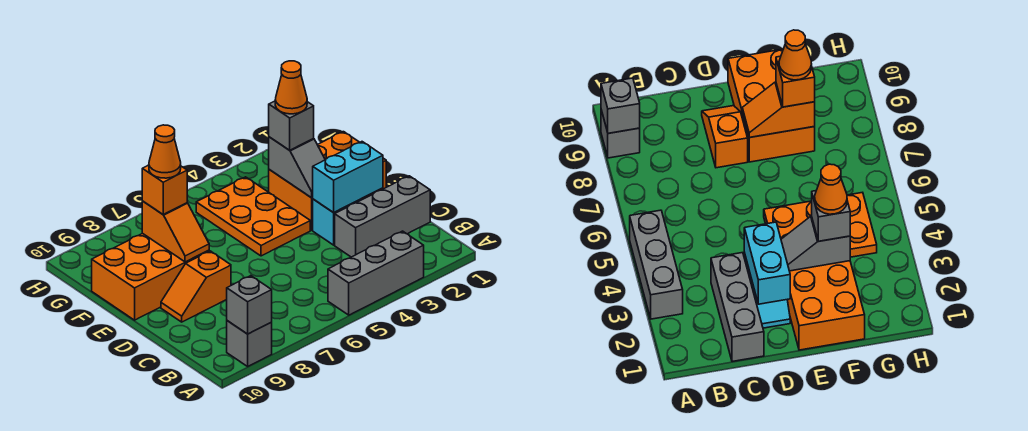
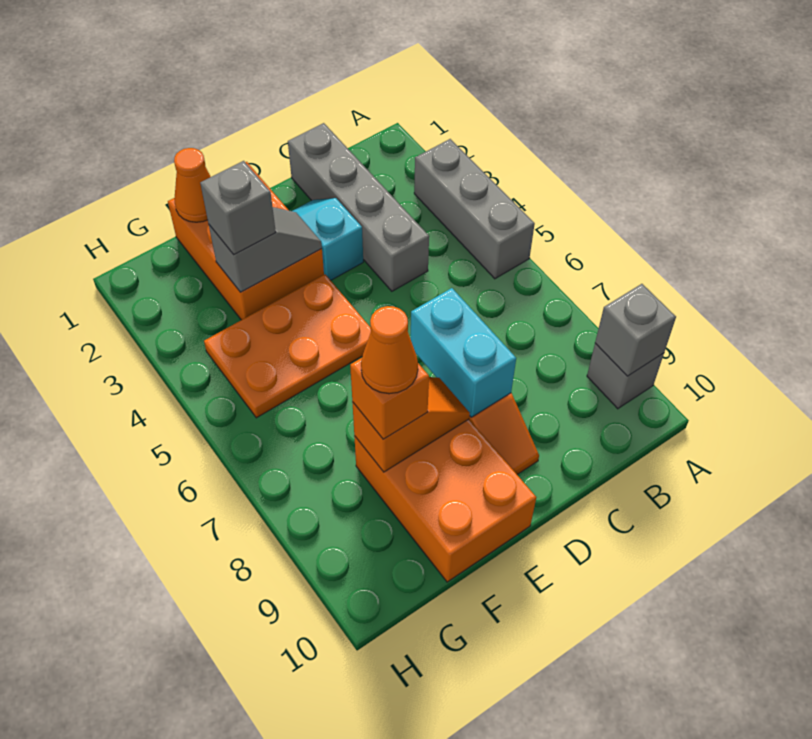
grey brick C1:C3 level 1 -> grey brick C1:C4 level 1
cyan brick D2:D3 level 2 -> cyan brick D7:D8 level 2
orange cone F3 level 4 -> orange cone F1 level 2

